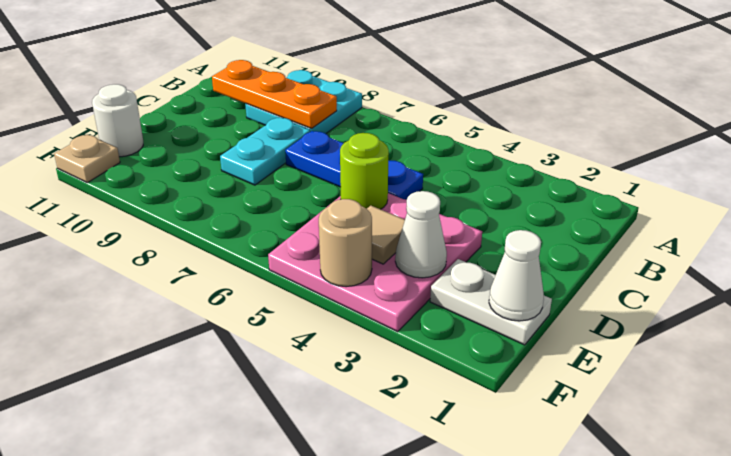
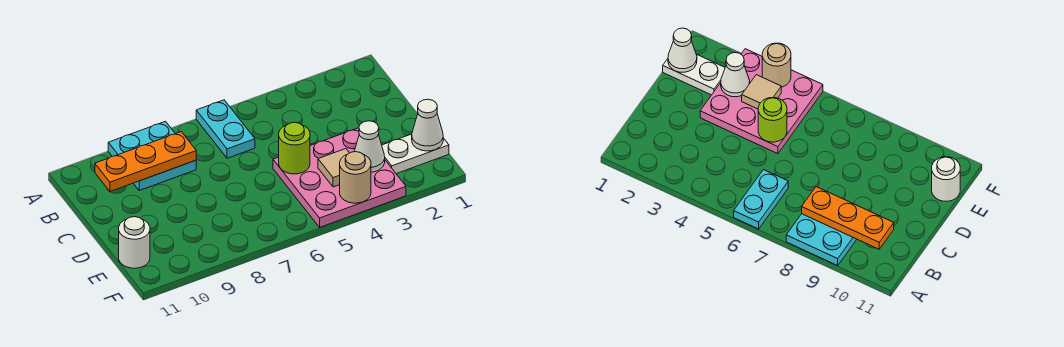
blue plate C5:C7 level 1 -> none
cyan plate C8:D8 level 1 -> cyan plate A6:B6 level 1
tan plate F11 level 1 -> none

